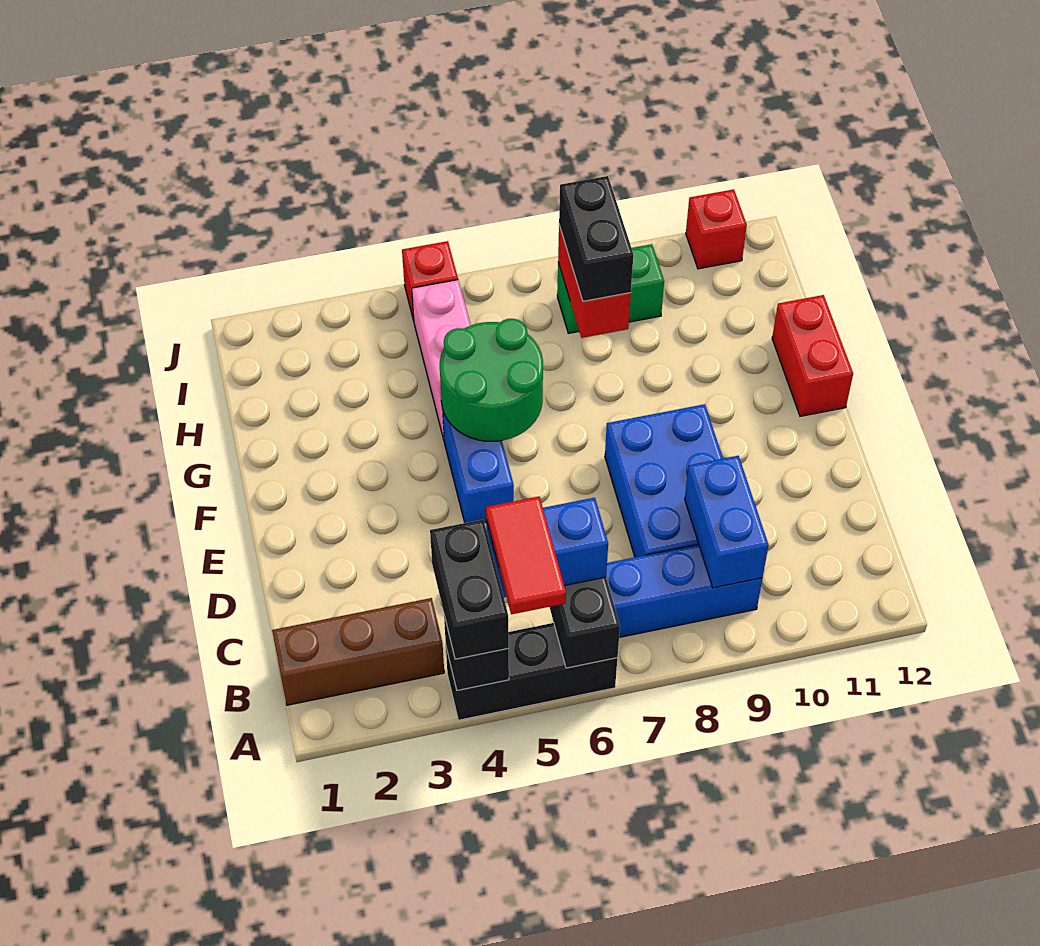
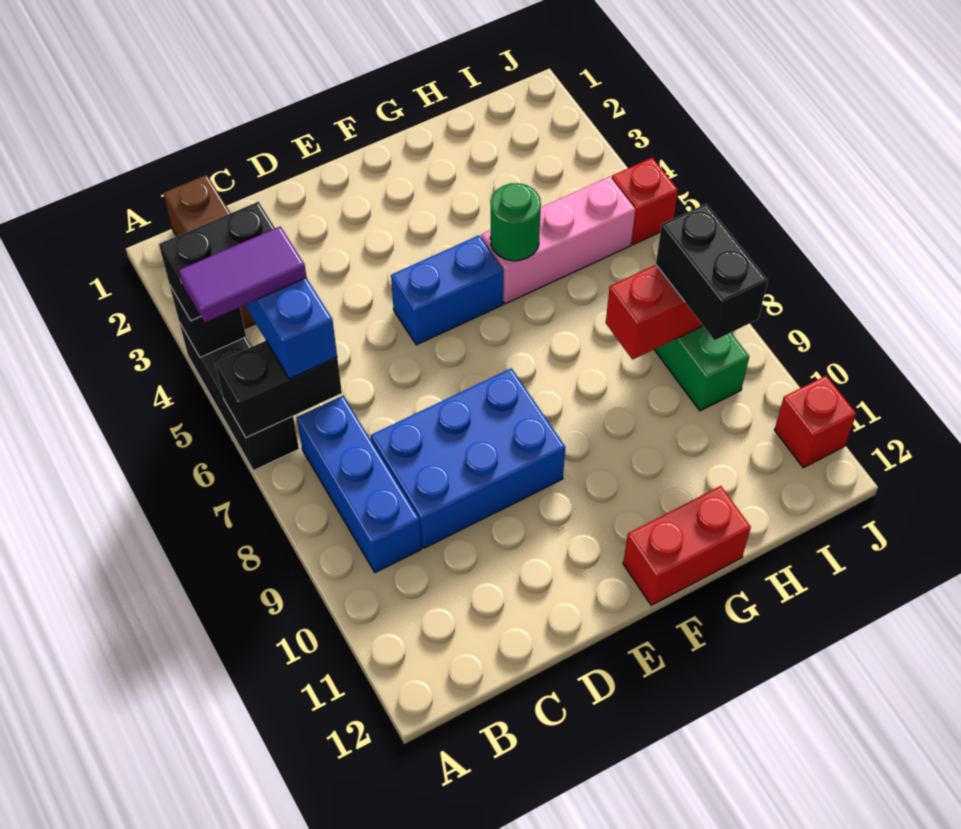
red tile A5:B5 level 4 -> purple tile A5:B5 level 4
blue brick B9:C9 level 2 -> none
green round brick F5:G6 level 2 -> green round brick G5 level 2
black brick H8:I8 level 3 -> black brick I8:I9 level 3

